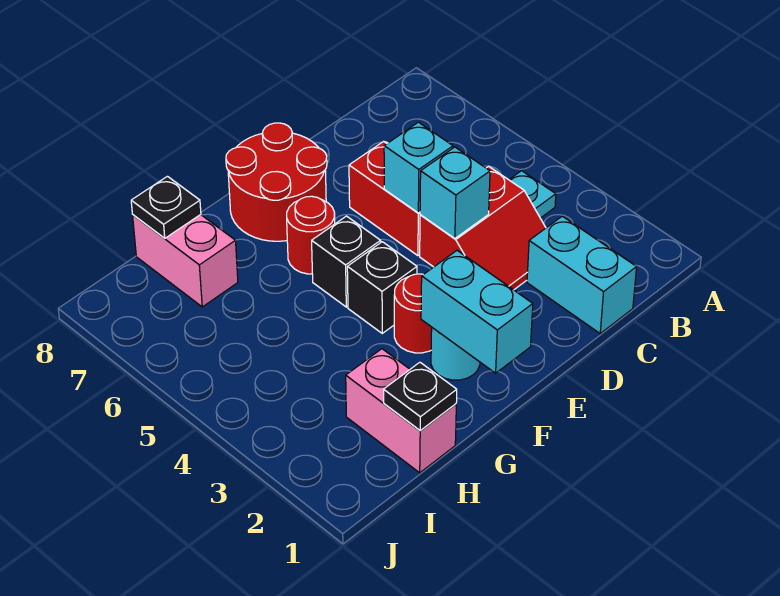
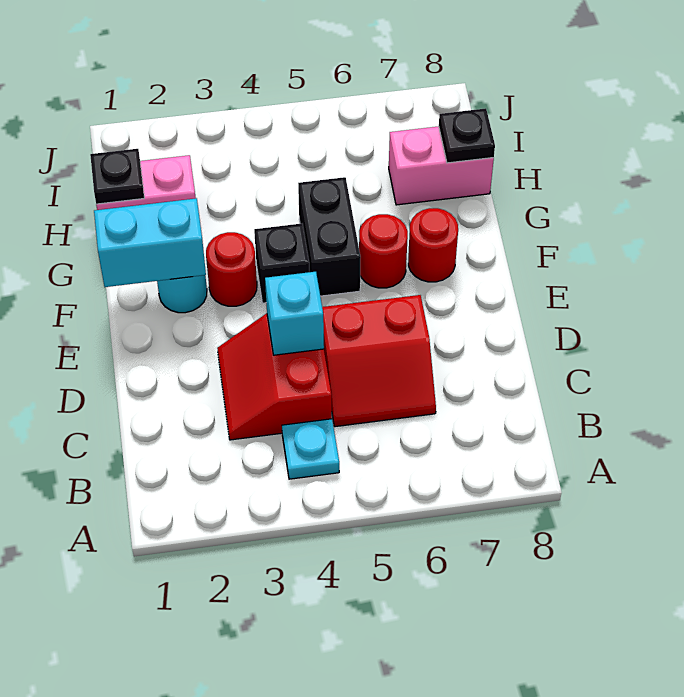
cyan brick C1:C2 level 1 -> none
cyan brick D5 level 2 -> none
red round brick E7:F8 level 1 -> red round brick F7 level 1
black brick F5 level 1 -> black brick F5:G5 level 1

